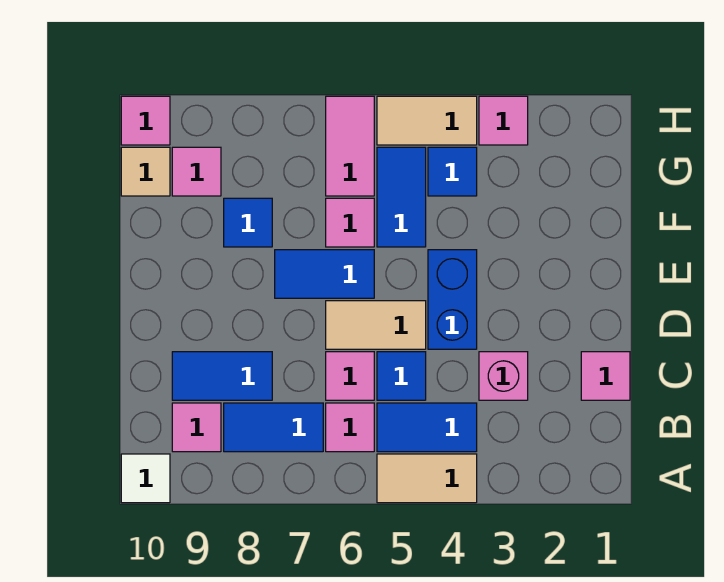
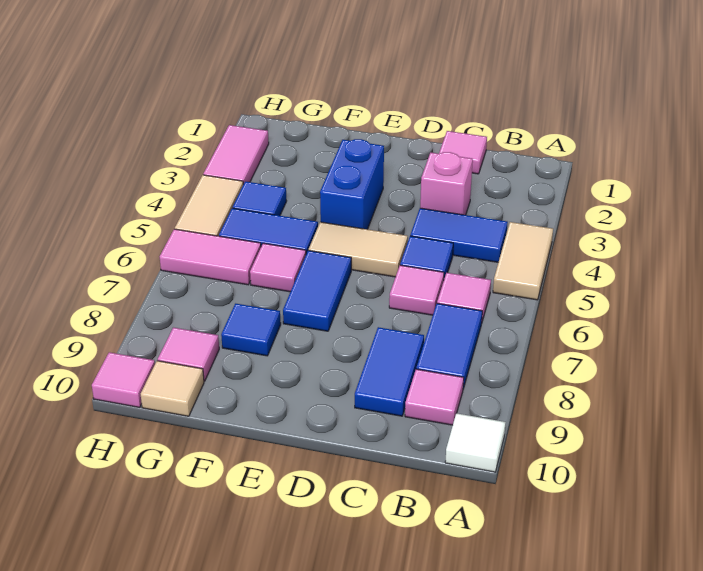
blue tile B4:B5 level 1 -> blue tile B4:C4 level 1
blue brick D4:E4 level 1 -> blue brick E3:E4 level 1
tan tile D5:D6 level 1 -> tan tile D5:E5 level 1
pink tile H3 level 1 -> pink tile H2:H3 level 1

